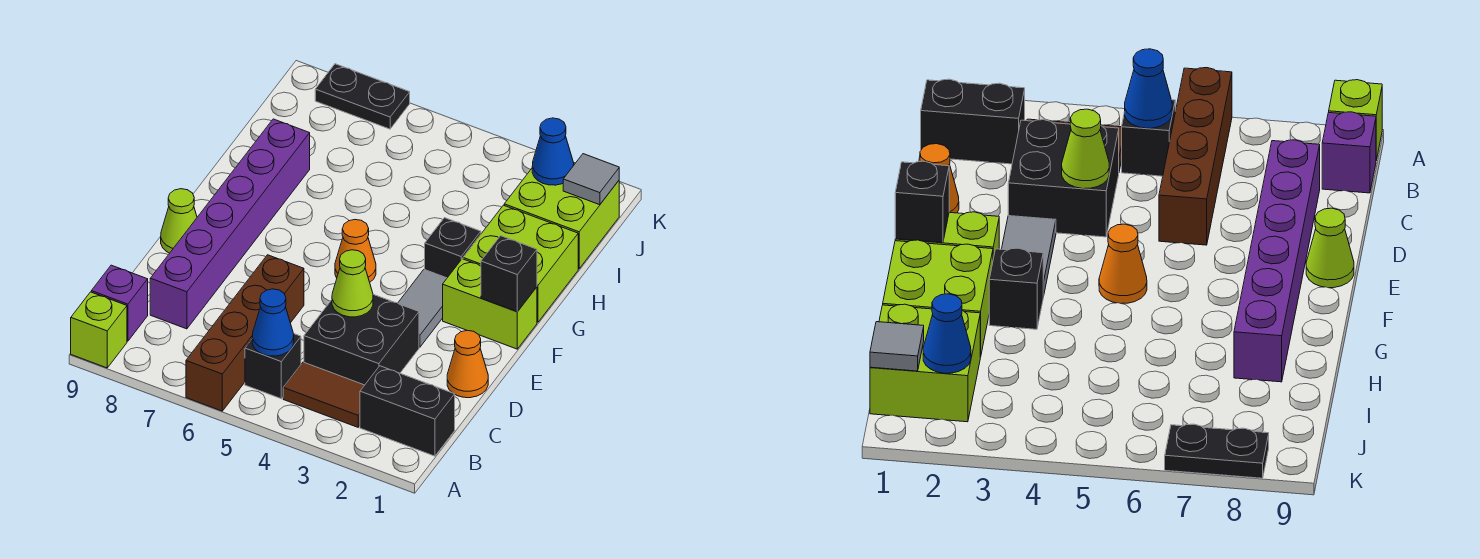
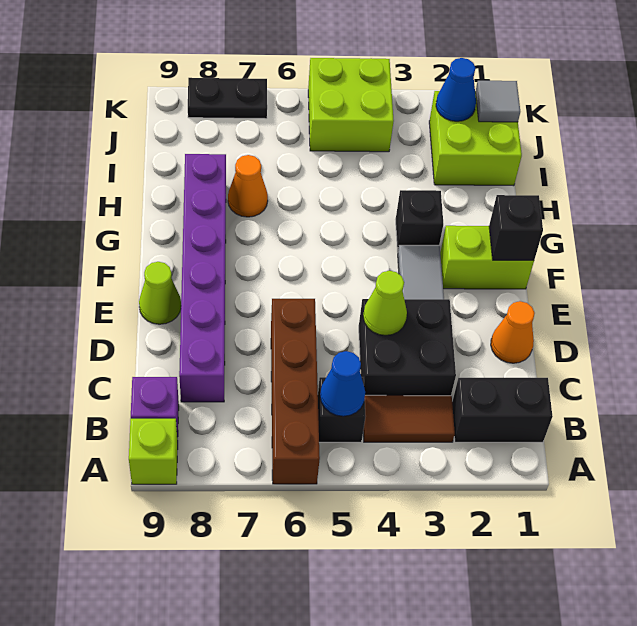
orange cone F5 level 1 -> orange cone H7 level 1
lime brick G1:H2 level 1 -> lime brick J4:K5 level 1

